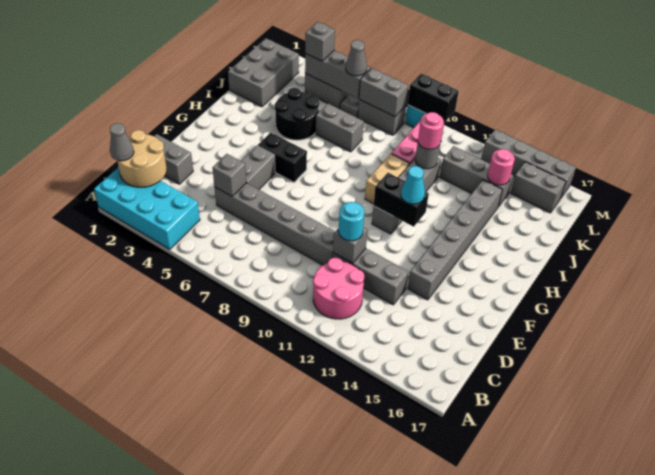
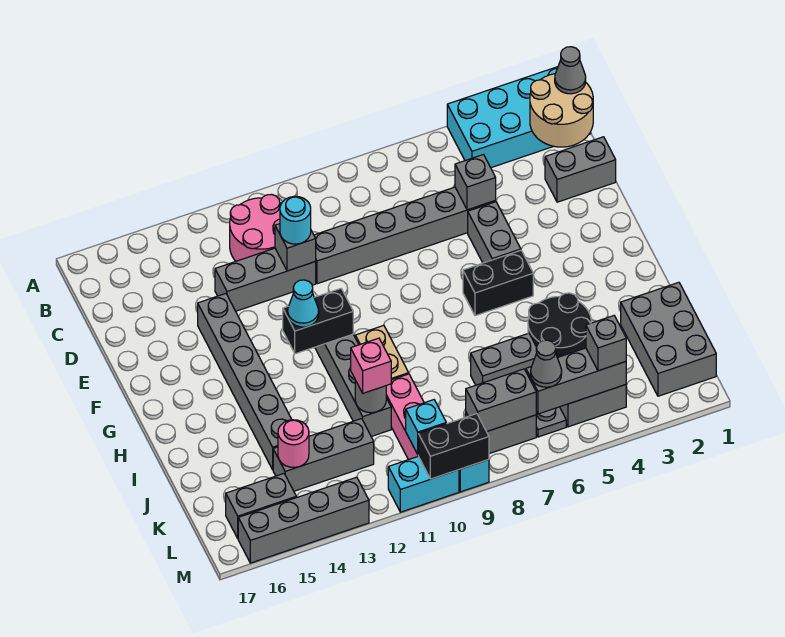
pink round brick J11 level 3 -> pink brick J11 level 3
none -> cyan brick L10 level 2
none -> cyan brick M10:M11 level 1

